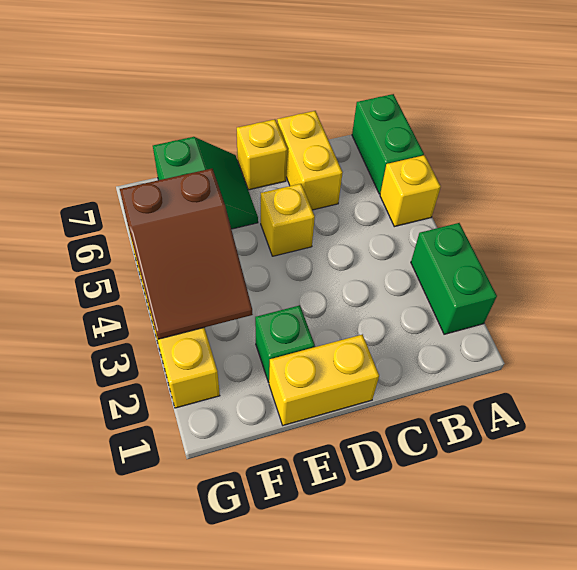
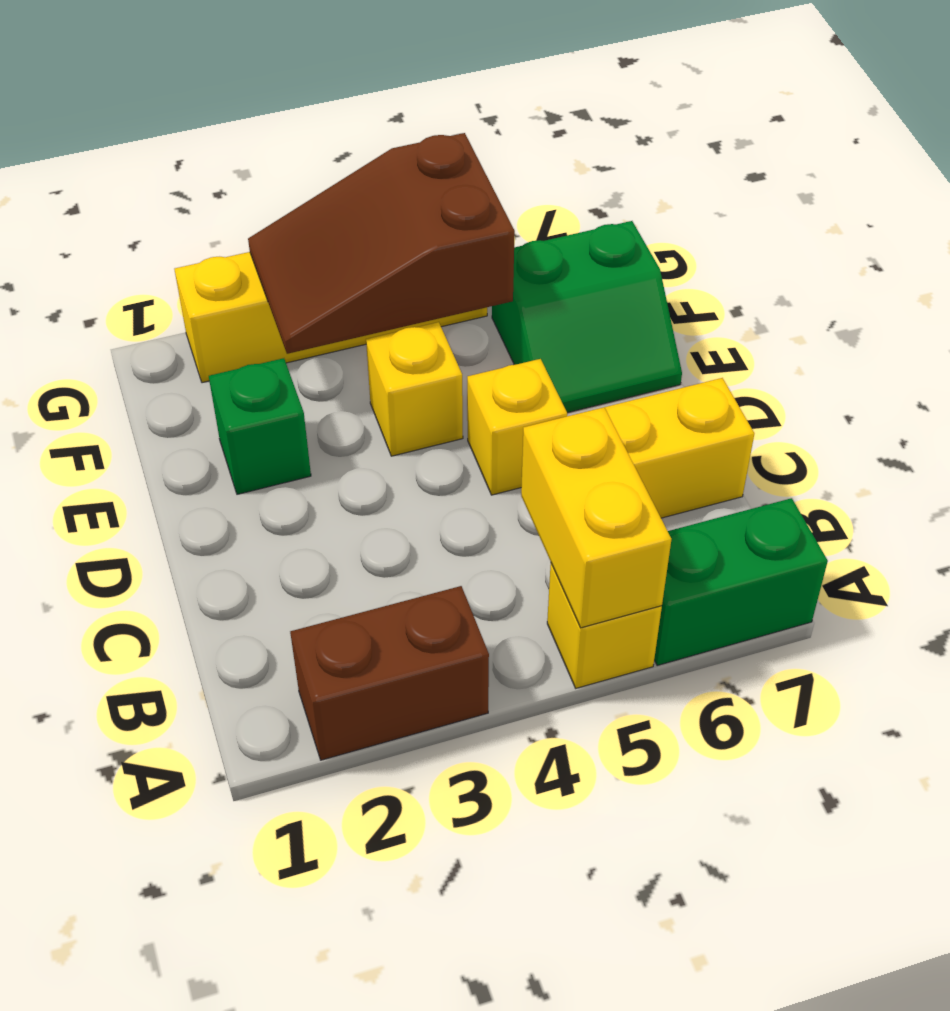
green brick A2:A3 level 1 -> brown brick A2:A3 level 1
yellow brick D1:E1 level 1 -> yellow brick A5:B5 level 2
yellow brick D7 level 1 -> yellow brick E4 level 1

